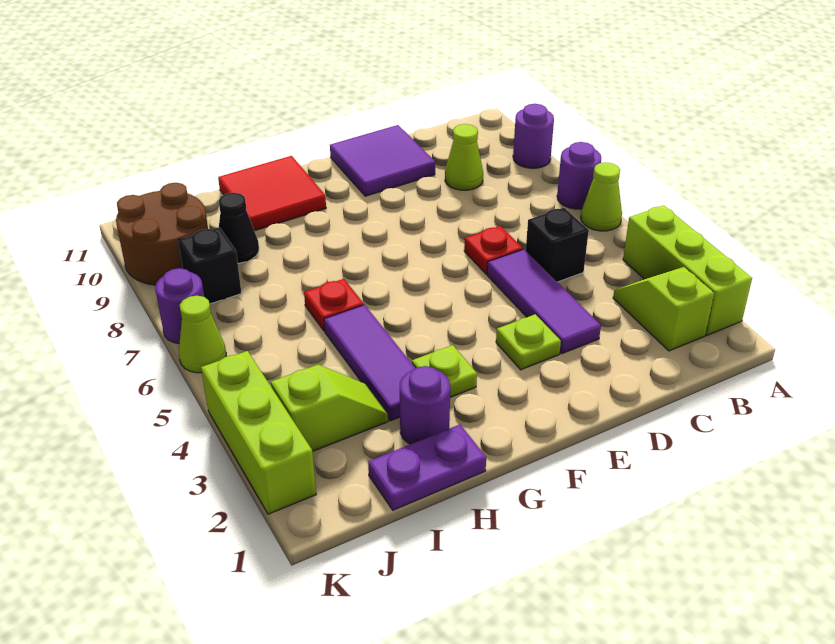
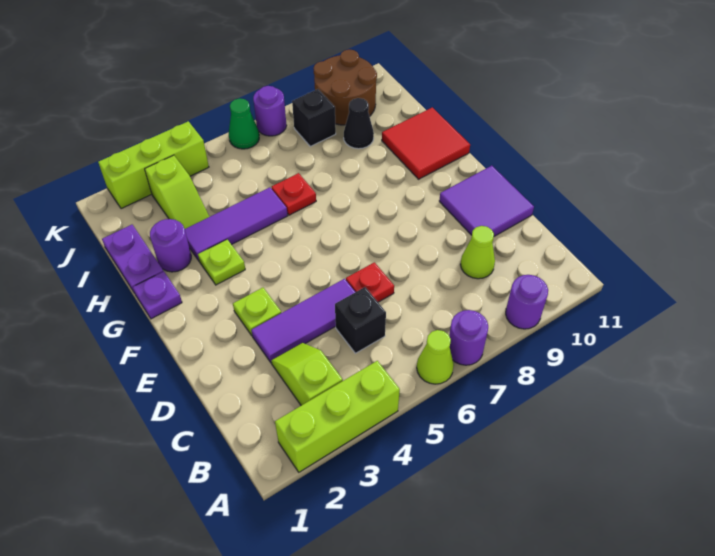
lime slope B2:B3 level 1 top 2 -> lime slope B3:C3 level 1 top B
none -> purple plate G1 level 1
lime cone K6 level 1 -> green cone K6 level 1

